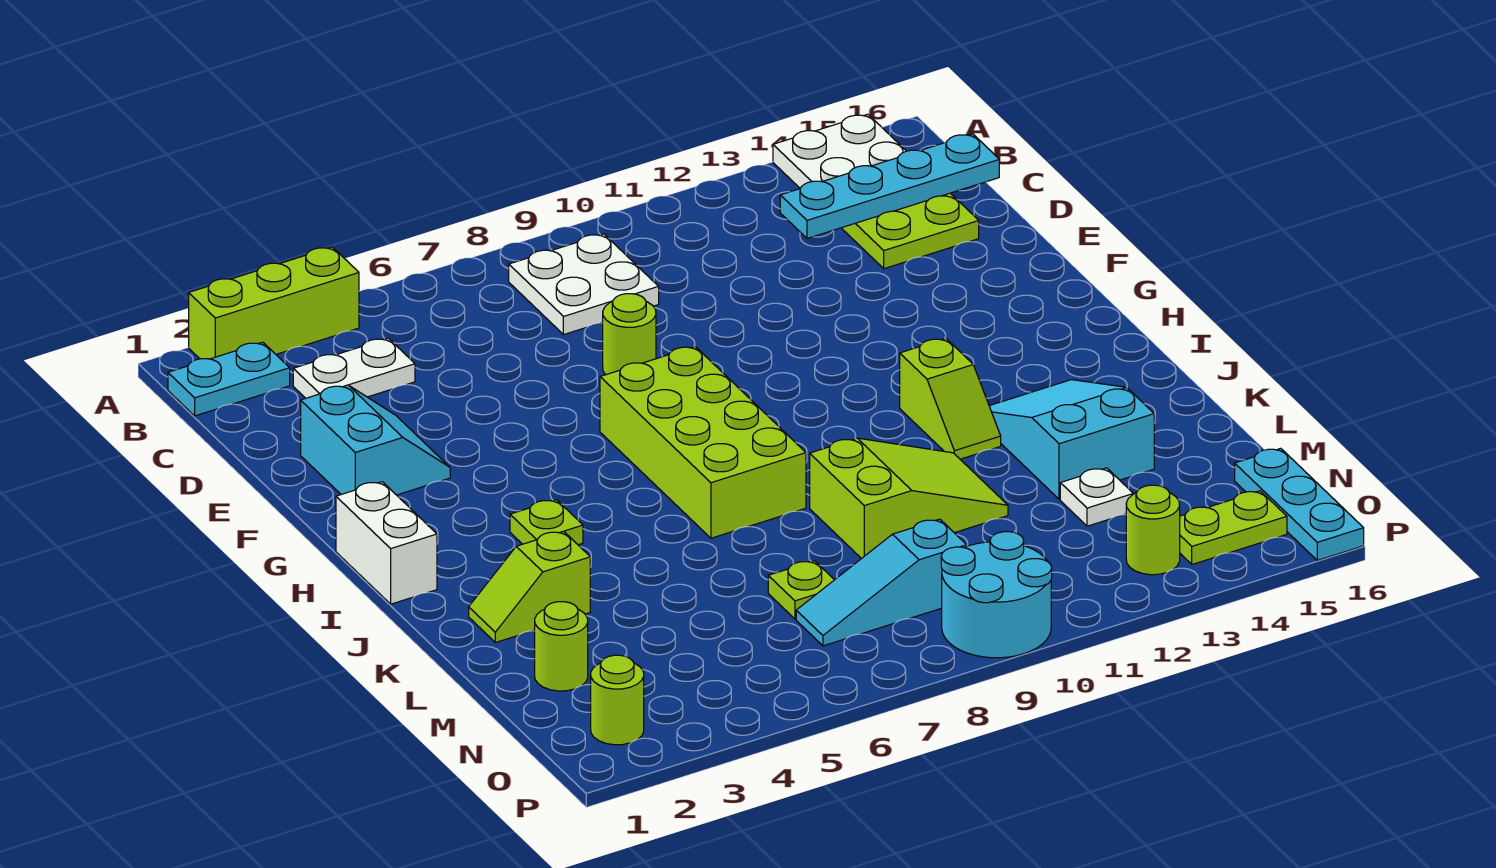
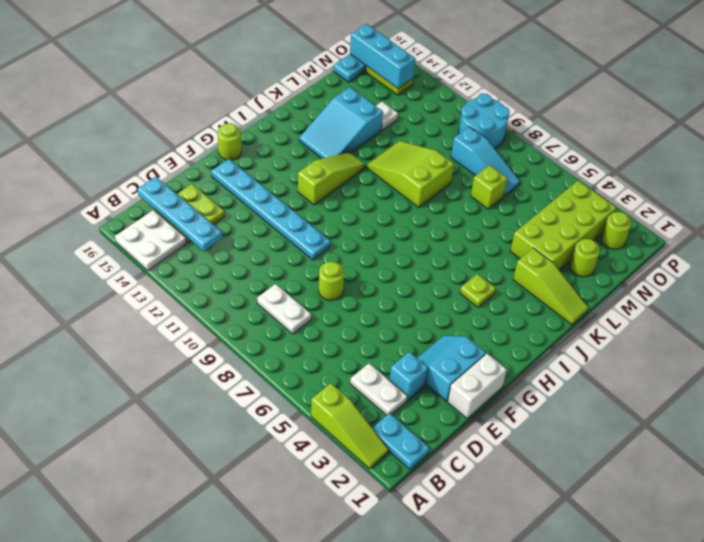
lime brick A2:A4 level 1 -> lime slope A2:A4 level 1 top 4
white plate B8:C9 level 1 -> white plate C8:C9 level 1
none -> cyan brick D3 level 1
none -> cyan plate F10:F15 level 1
lime brick G7:J8 level 1 -> lime brick L3:O4 level 1
white brick H1:I1 level 1 -> white brick E1:F1 level 1
lime slope I12:J12 level 1 top I -> lime slope H12:J12 level 1 top H
lime slope K2:K3 level 1 top 3 -> lime slope K1:K3 level 1 top 3
lime plate M7 level 1 -> lime brick M7 level 1
lime round brick O13 level 1 -> lime round brick G16 level 1
none -> cyan brick O14:O16 level 2

